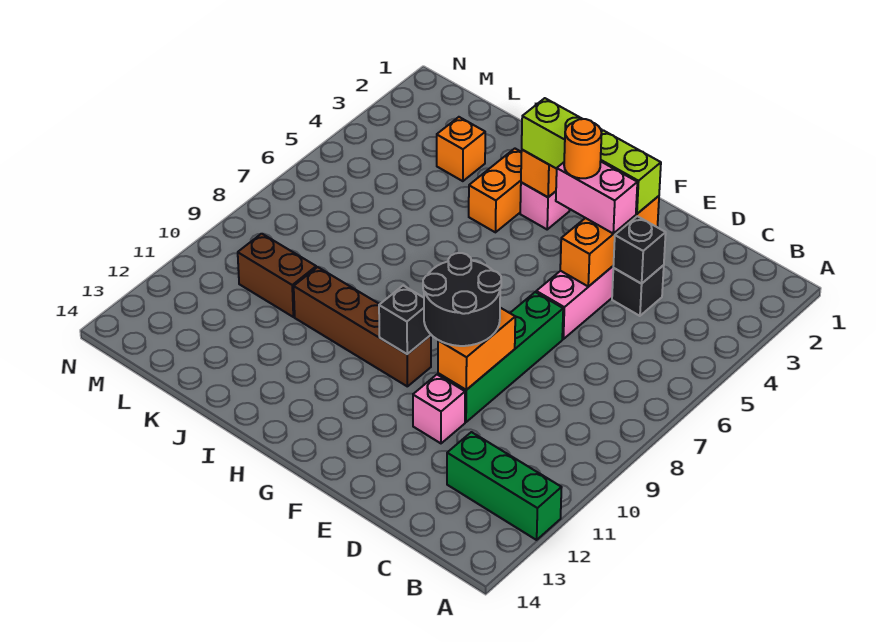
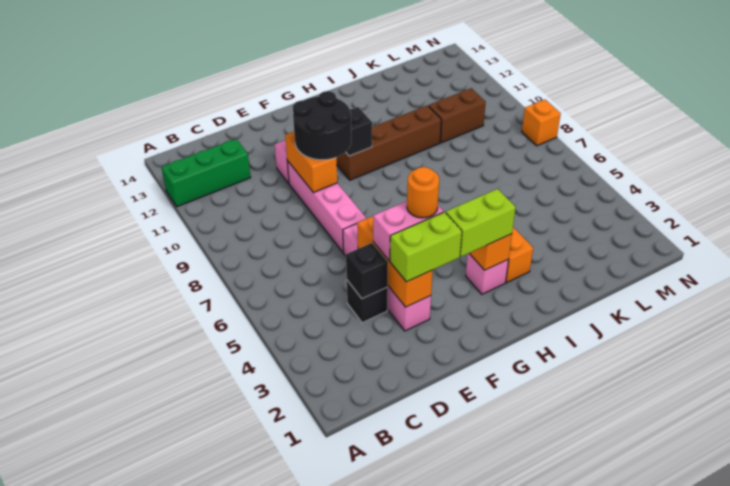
green brick E7:E10 level 1 -> pink brick E7:E10 level 1
orange brick K3 level 1 -> orange brick N8 level 1

